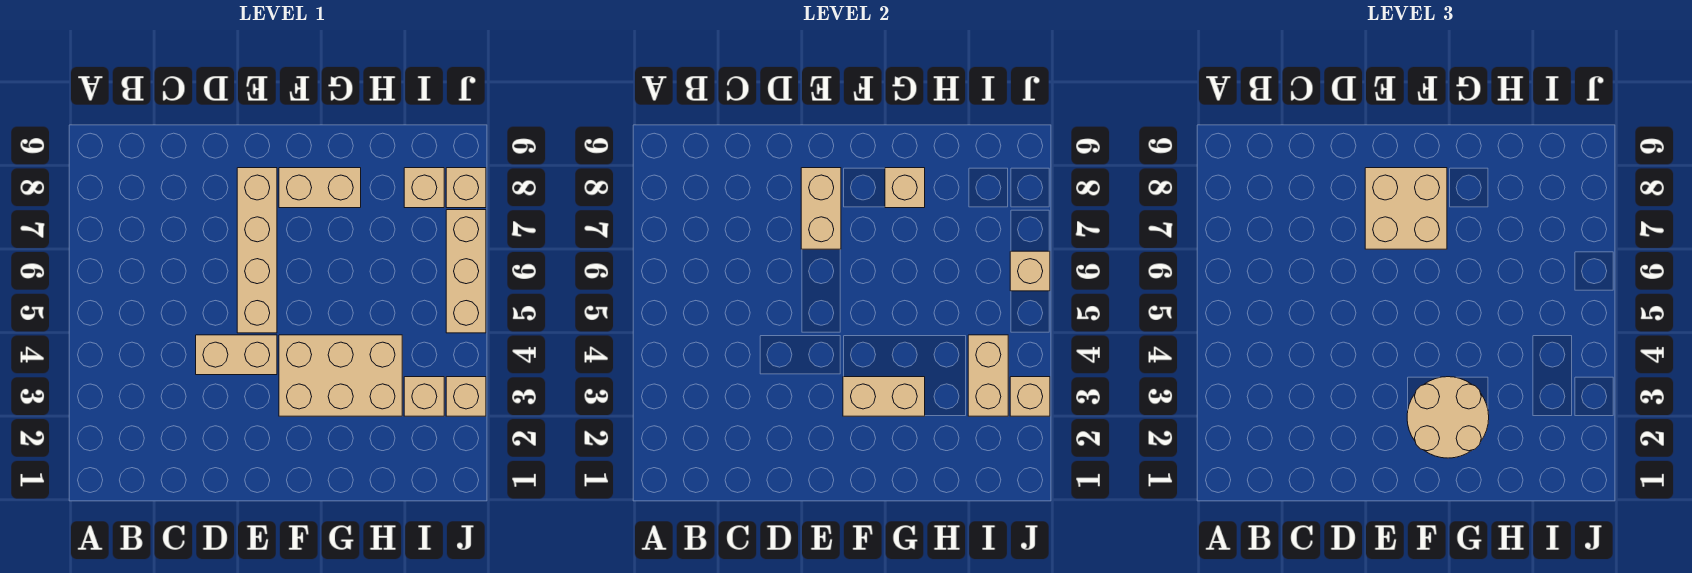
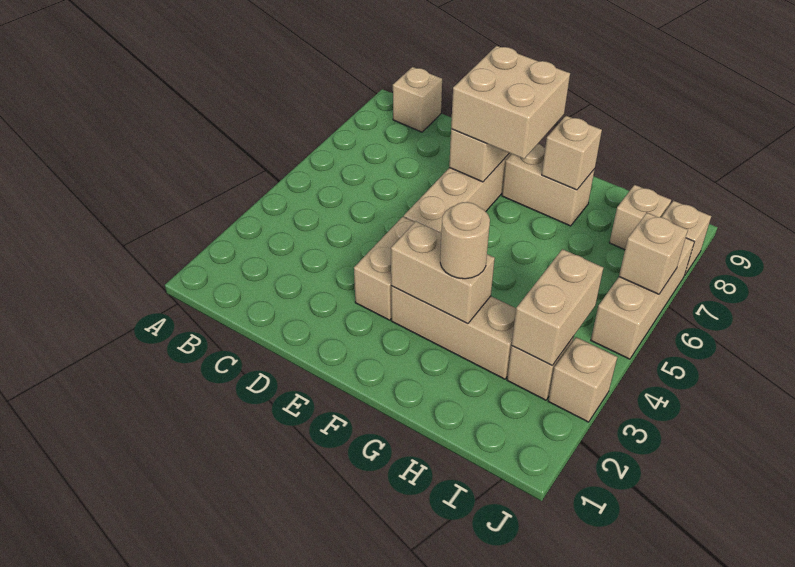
tan brick D4:E4 level 1 -> tan brick E3:E4 level 1
tan round brick F2:G3 level 3 -> tan round brick G3 level 3
tan brick F3:H4 level 1 -> tan brick F3:H3 level 1
tan brick J3 level 2 -> tan brick B9 level 1

